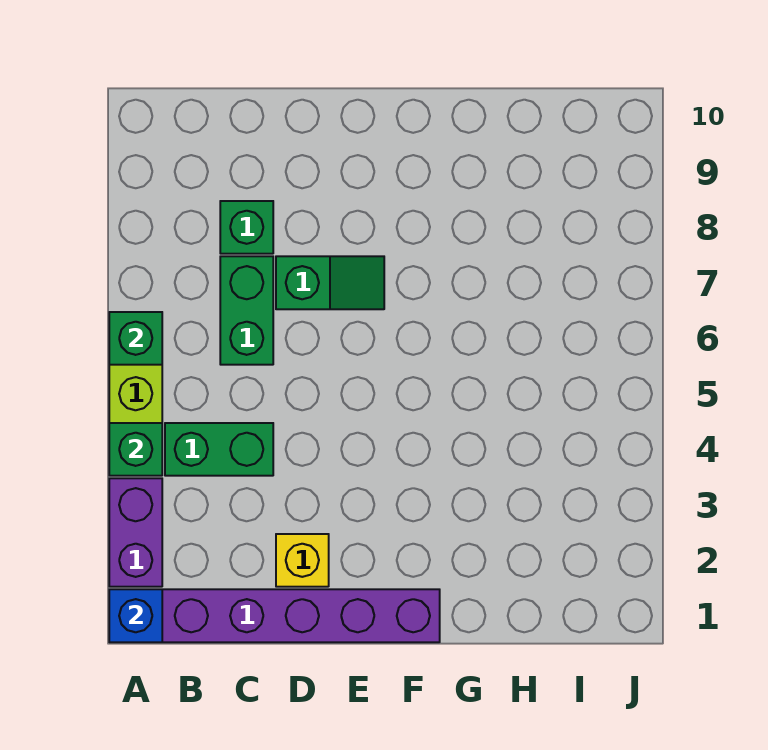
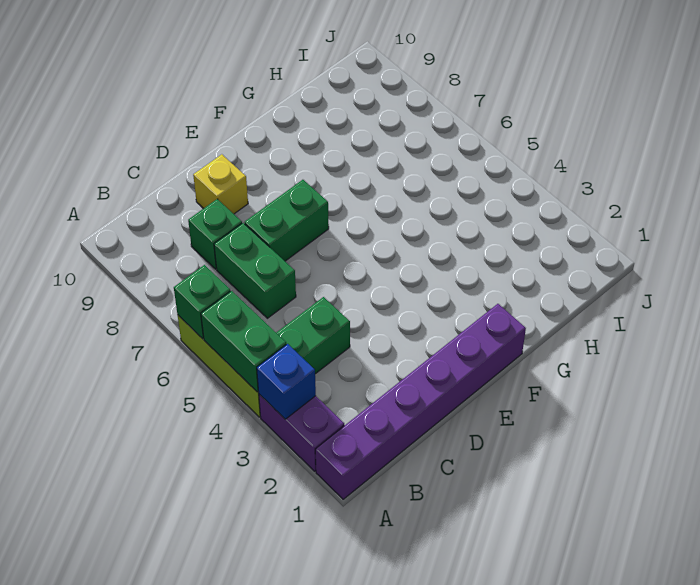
blue brick A1 level 2 -> blue brick A3 level 2
green brick A4 level 2 -> green brick A4:A5 level 2
yellow brick D2 level 1 -> yellow brick D9 level 1
green slope D7:E7 level 1 top D -> green brick D7:E7 level 1

